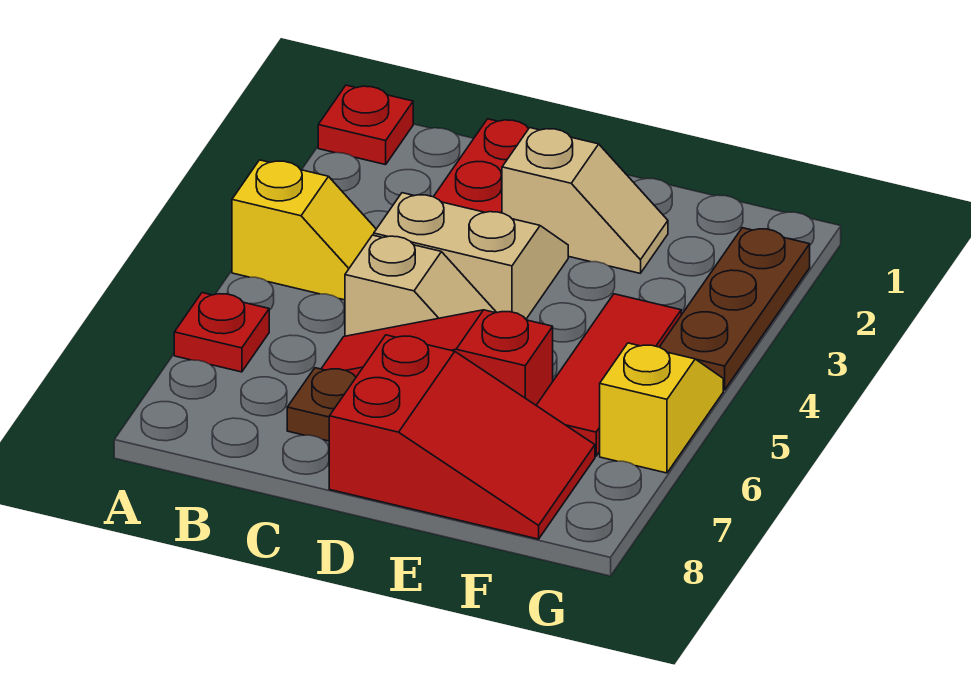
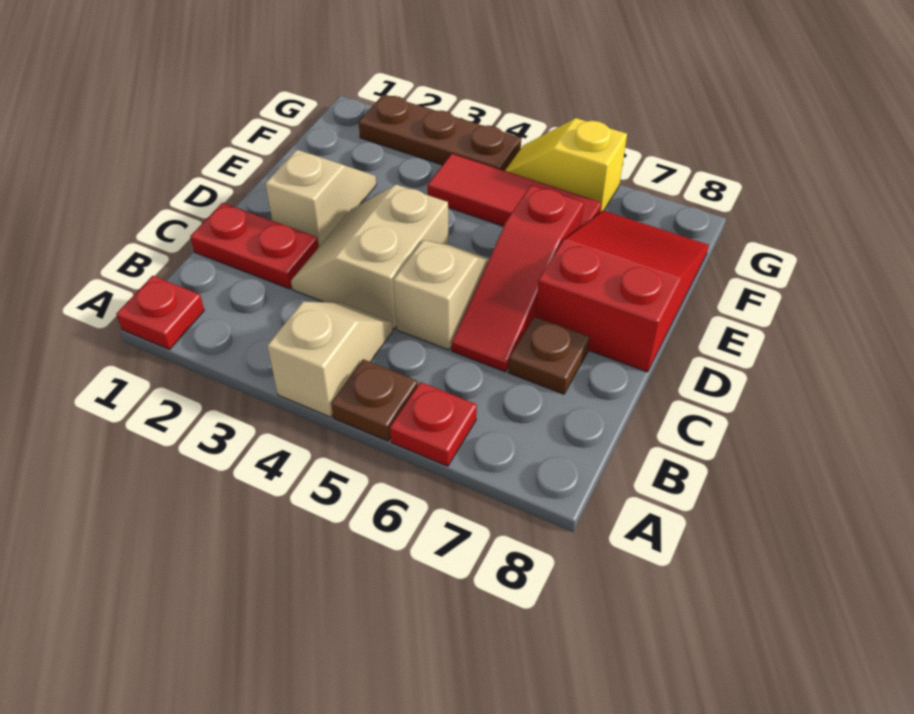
yellow slope A4:B4 level 1 top A -> tan slope A4:B4 level 1 top A
none -> brown plate A5 level 1

